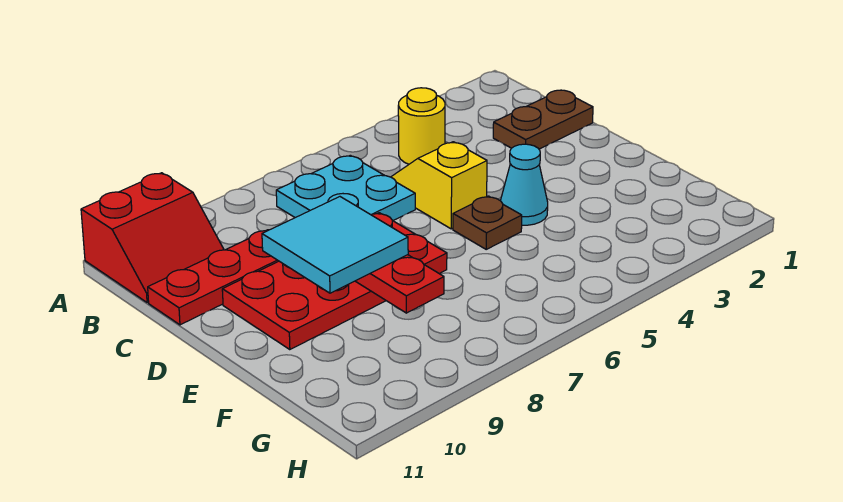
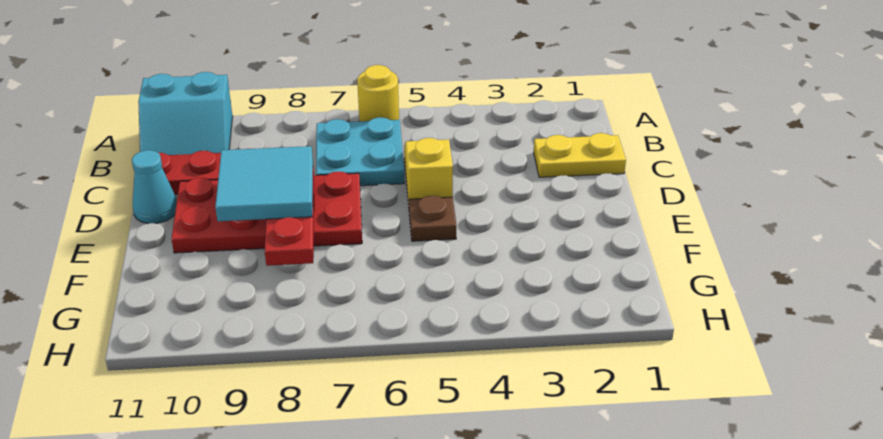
red slope A10:B11 level 1 top A -> cyan slope A10:B11 level 1 top A
yellow round brick B4 level 1 -> yellow round brick A6 level 1
brown plate C1:C2 level 1 -> yellow plate C1:C2 level 1
cyan cone E4 level 1 -> cyan cone D11 level 1

